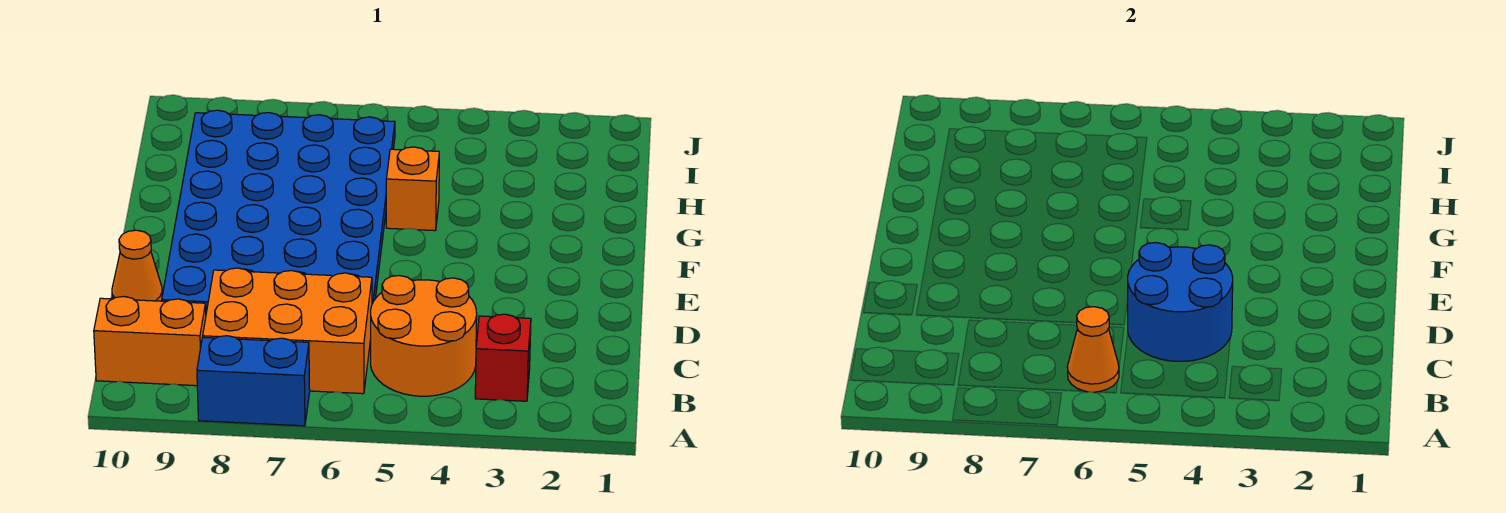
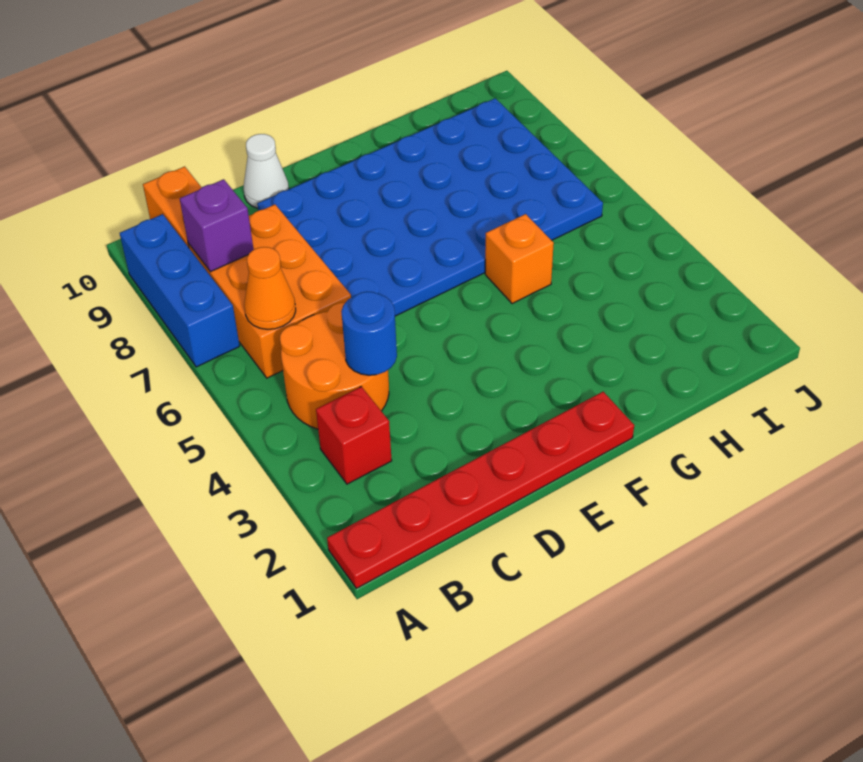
none -> red plate A1:F1 level 1
blue brick A7:A8 level 1 -> blue brick A7:A9 level 1
none -> purple brick B8 level 2
blue round brick C4:D5 level 2 -> blue round brick C4 level 2
orange cone D10 level 1 -> white cone D10 level 1

